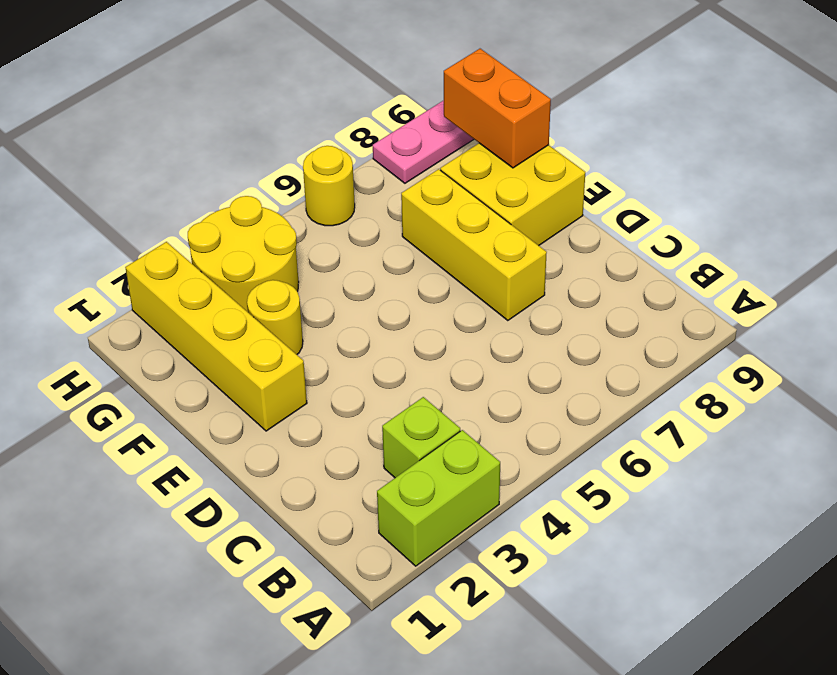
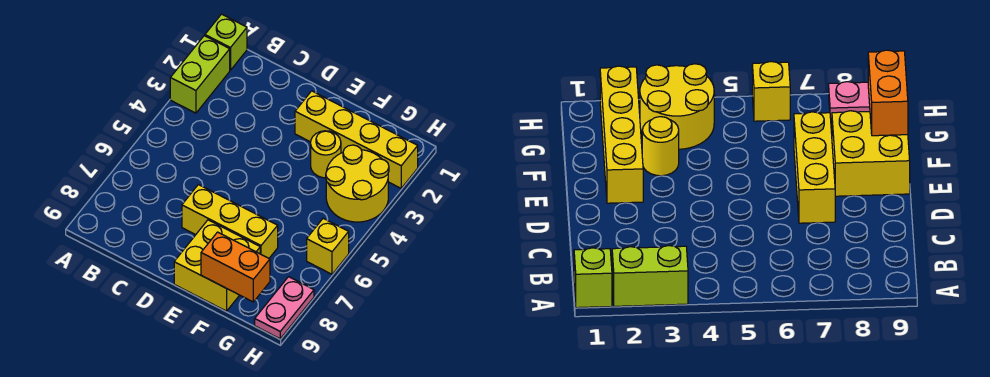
lime brick B3 level 1 -> lime brick A1 level 1
yellow round brick H6 level 1 -> yellow brick H6 level 1

